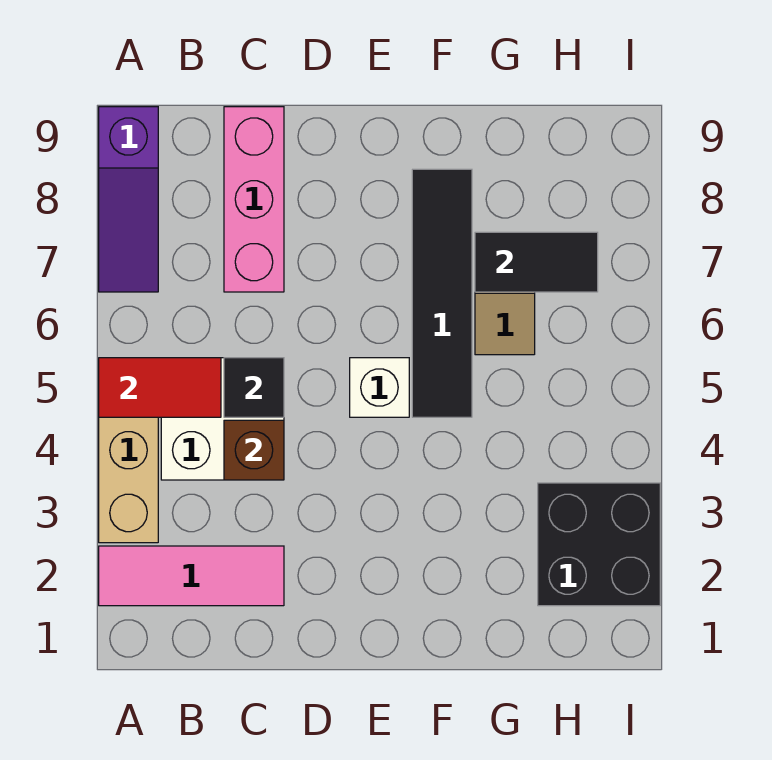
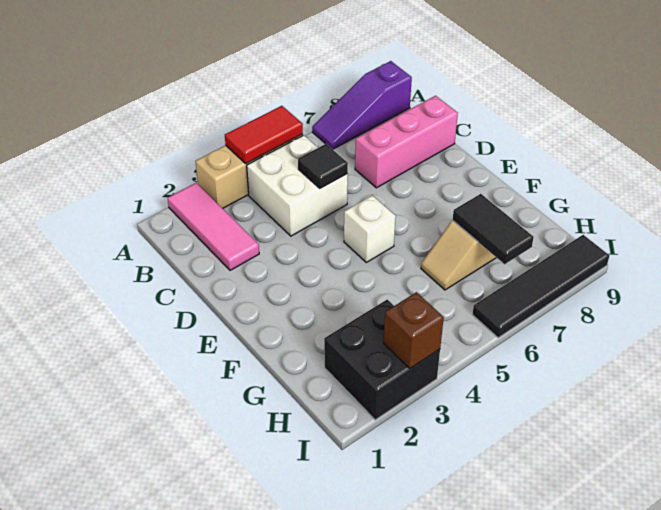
red tile A5:B5 level 2 -> red tile A4:A5 level 2
brown brick C4 level 2 -> brown brick I3 level 2
black tile F5:F8 level 1 -> black tile I6:I9 level 1

